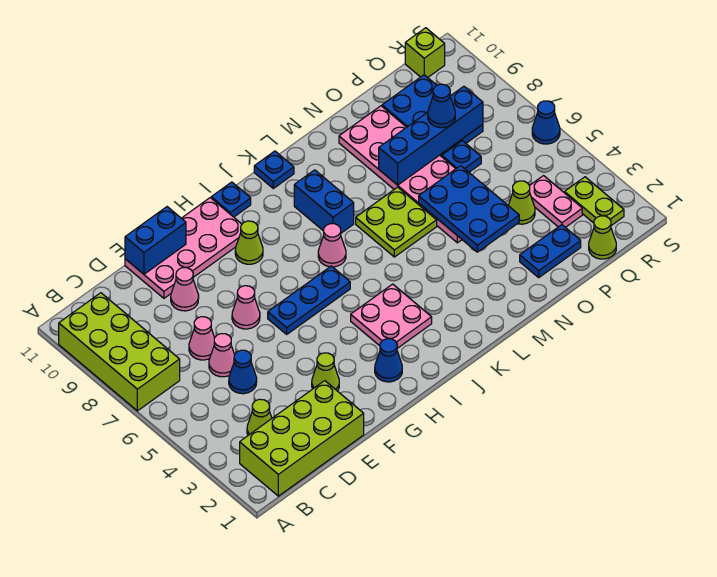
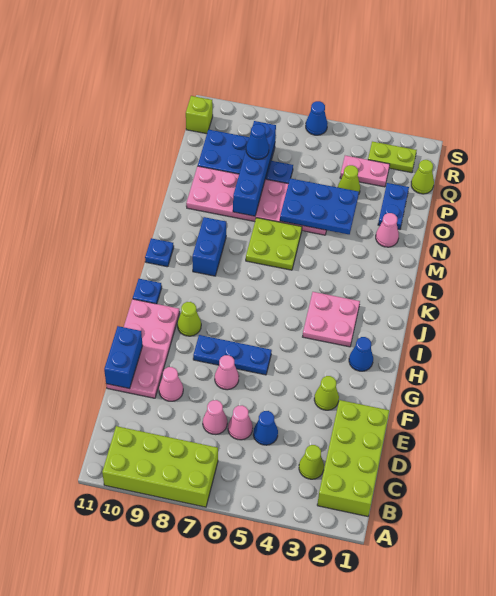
blue plate G6:I6 level 1 -> blue plate G6:G8 level 1
pink cone J7 level 1 -> pink cone N2 level 1
blue brick K8:K9 level 1 -> blue brick K9:L9 level 1

